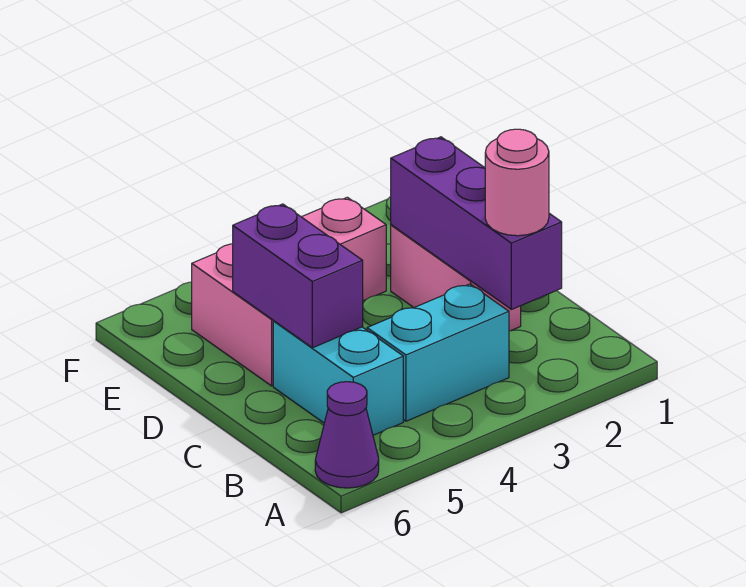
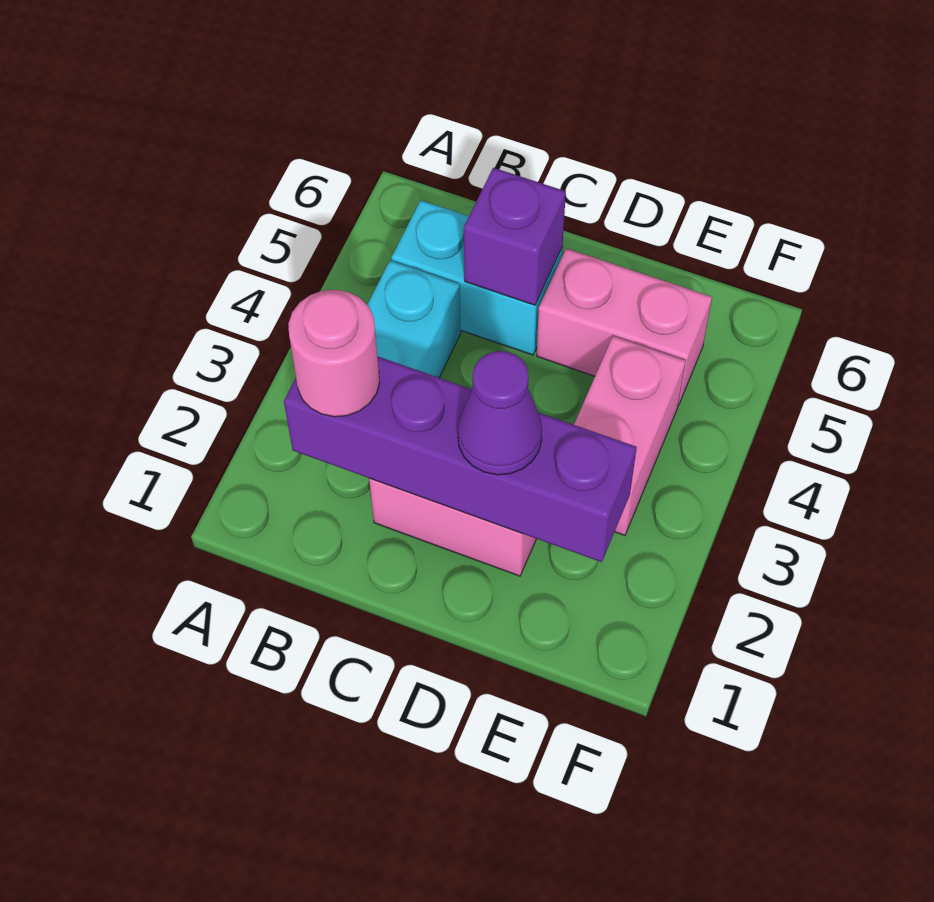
purple cone A6 level 1 -> purple cone D2 level 3
purple brick B2:D2 level 2 -> purple brick B2:E2 level 2
purple brick C5:D5 level 2 -> purple brick C5 level 2

